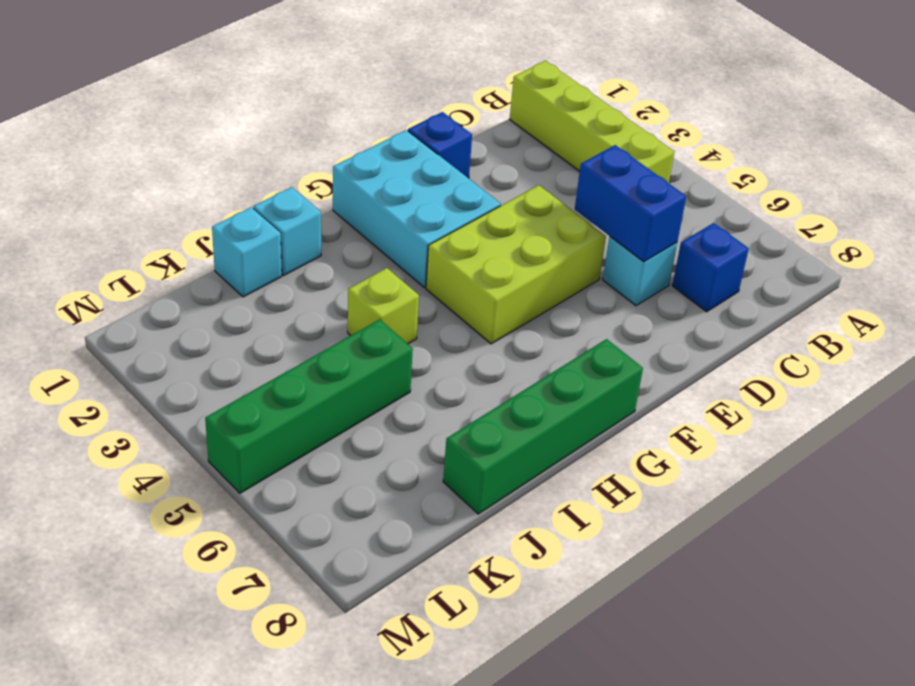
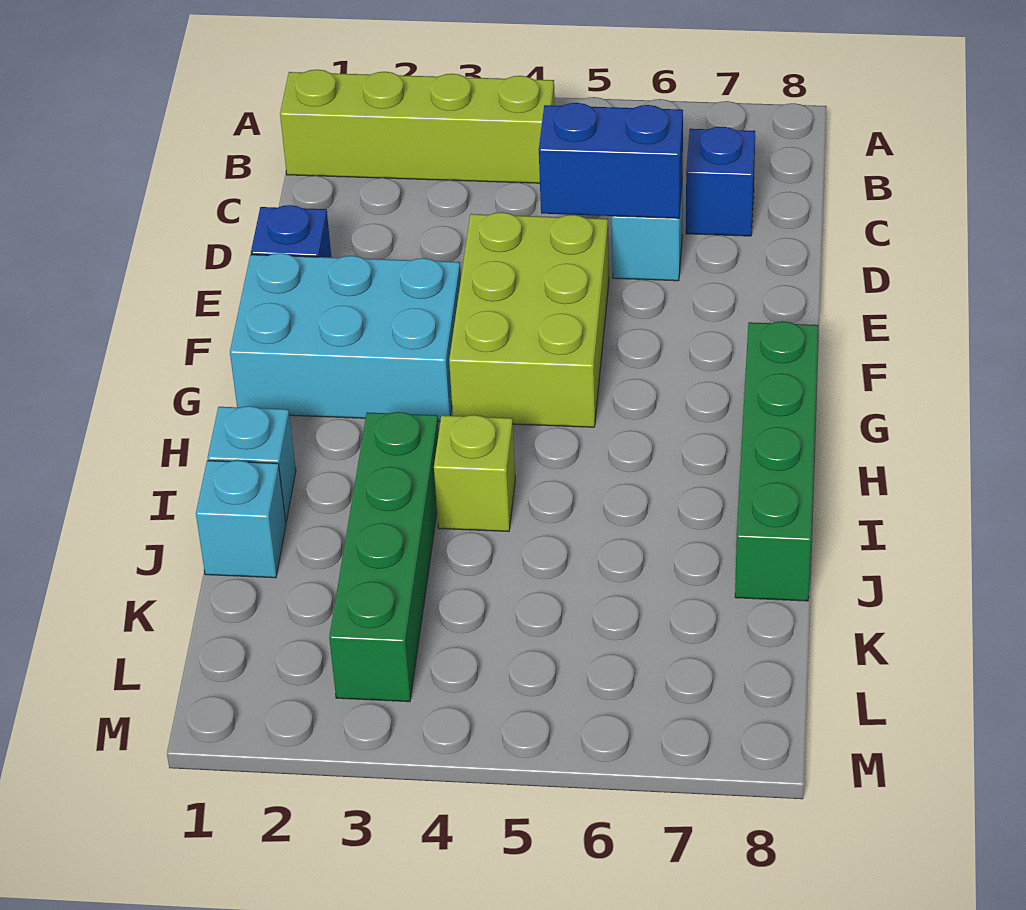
green brick J5:M5 level 1 -> green brick I3:L3 level 1

